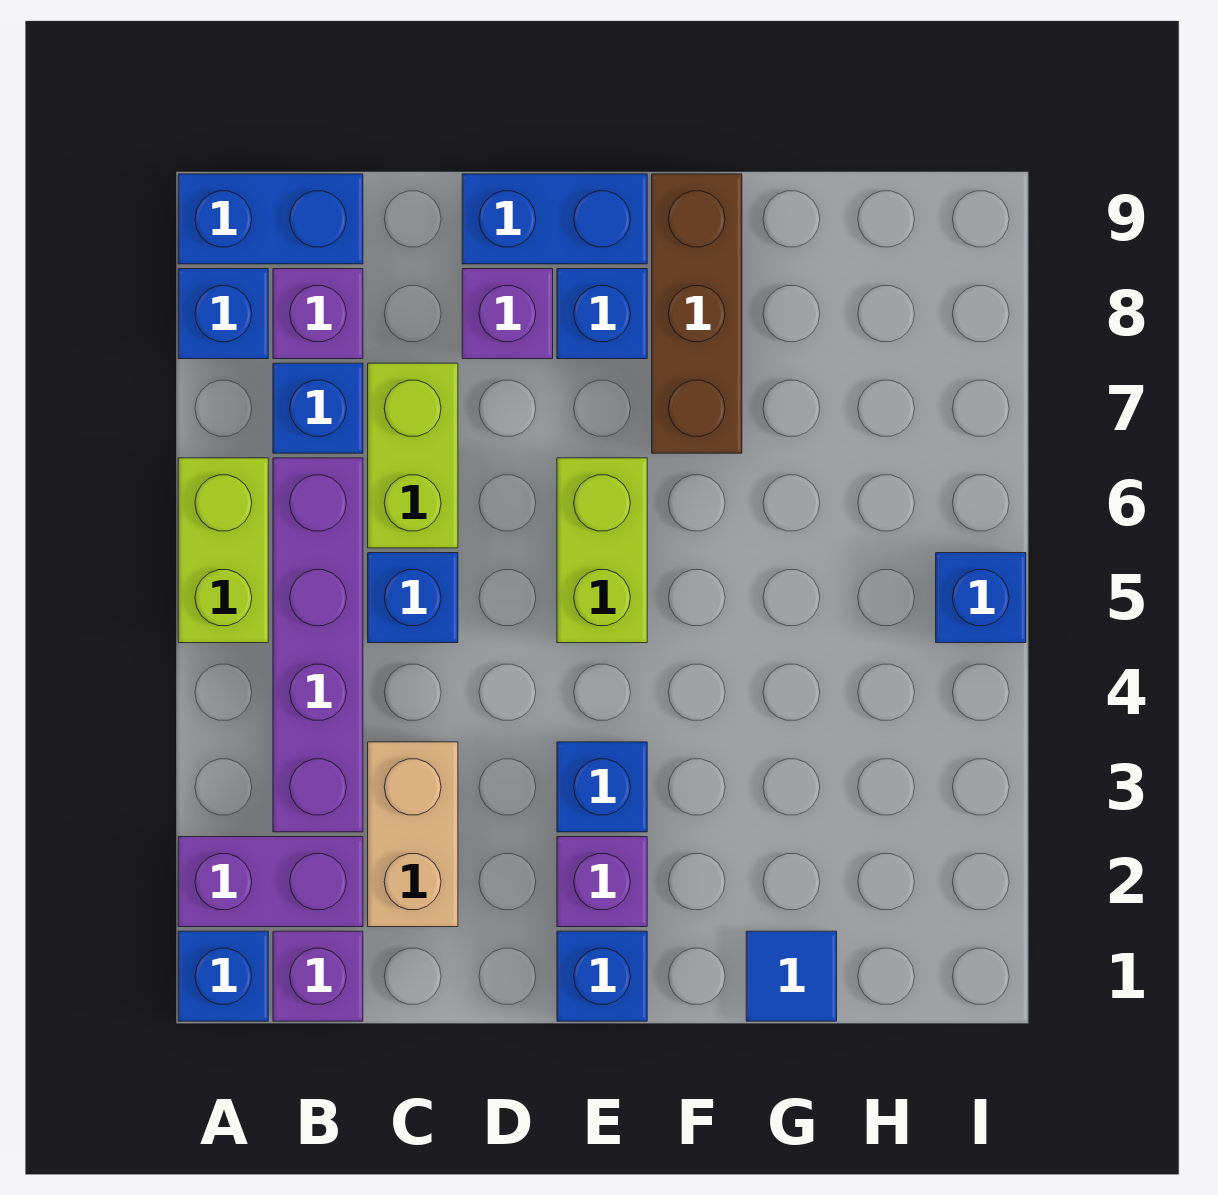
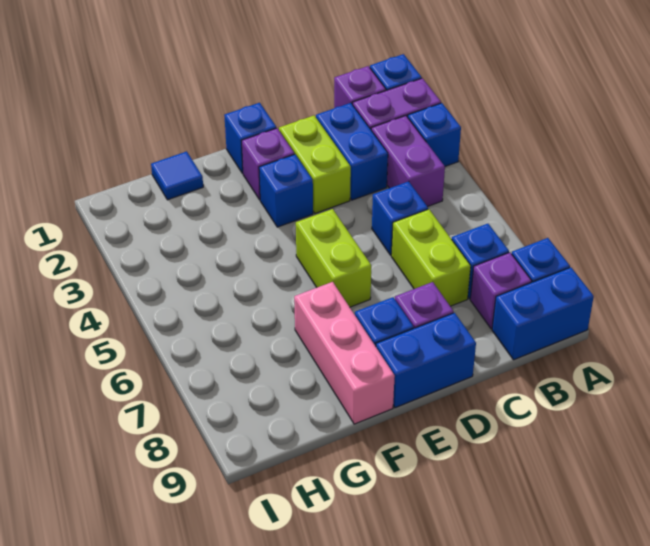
lime brick A5:A6 level 1 -> lime brick D2:D3 level 1
purple brick B3:B6 level 1 -> purple brick B3:B4 level 1
tan brick C2:C3 level 1 -> blue brick C2:C3 level 1
brown brick F7:F9 level 1 -> pink brick F7:F9 level 1
blue brick I5 level 1 -> blue brick A3 level 1

